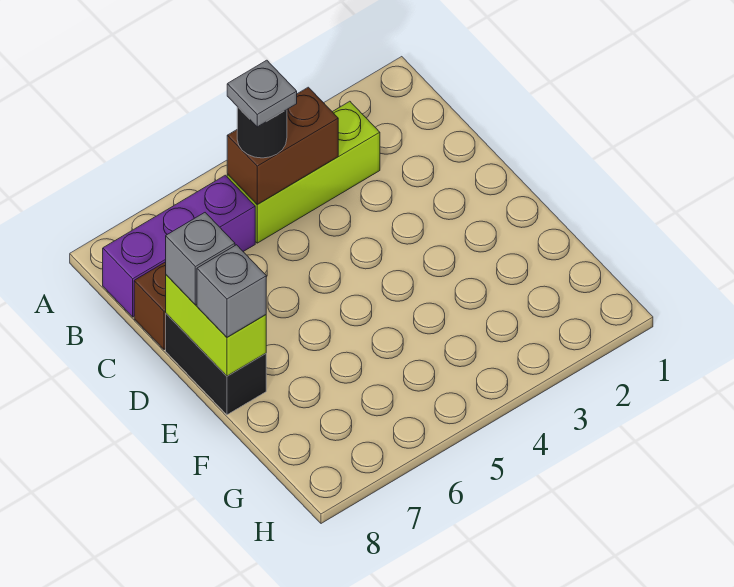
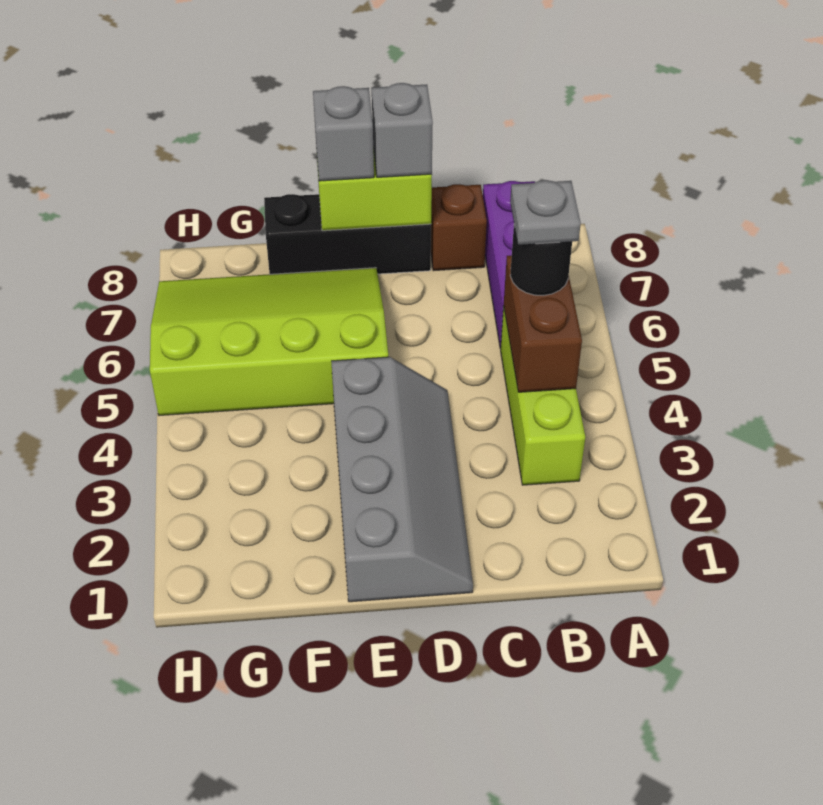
none -> grey slope D1:E4 level 1 top E
black brick D8:E8 level 1 -> black brick D8:F8 level 1
none -> lime slope E5:H7 level 1 top 5

